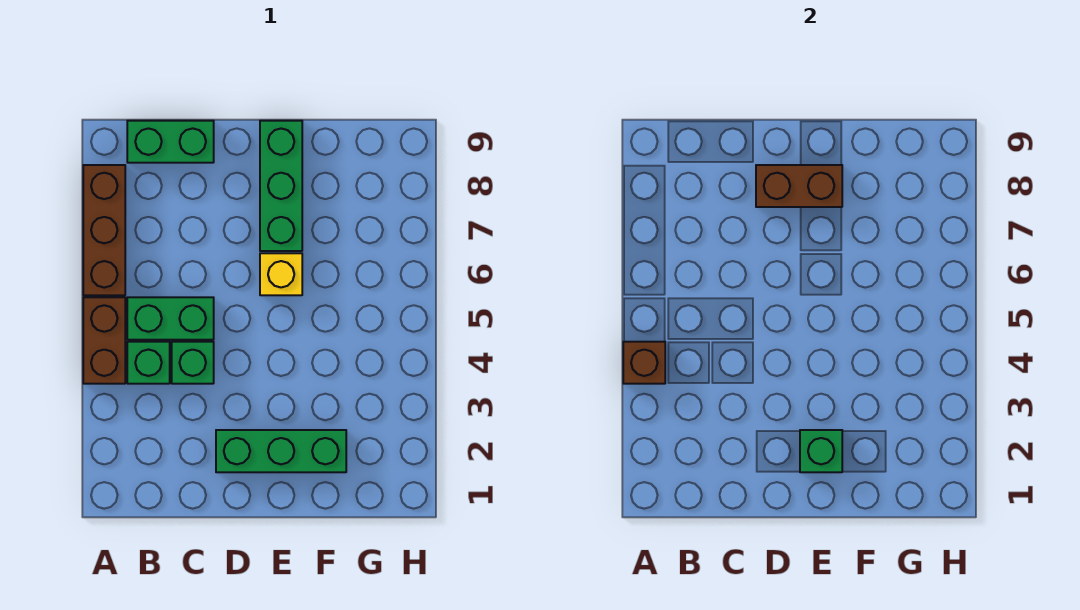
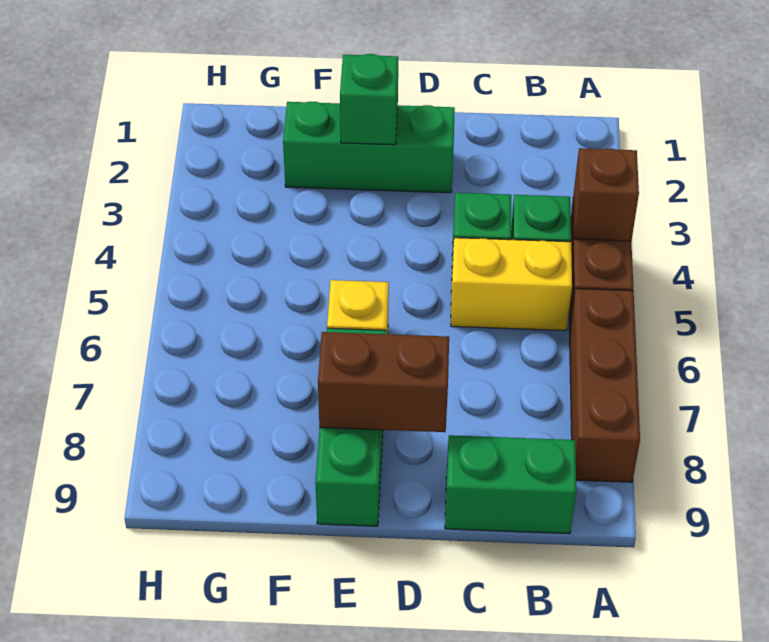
green brick B5:C5 level 1 -> yellow brick B5:C5 level 1

